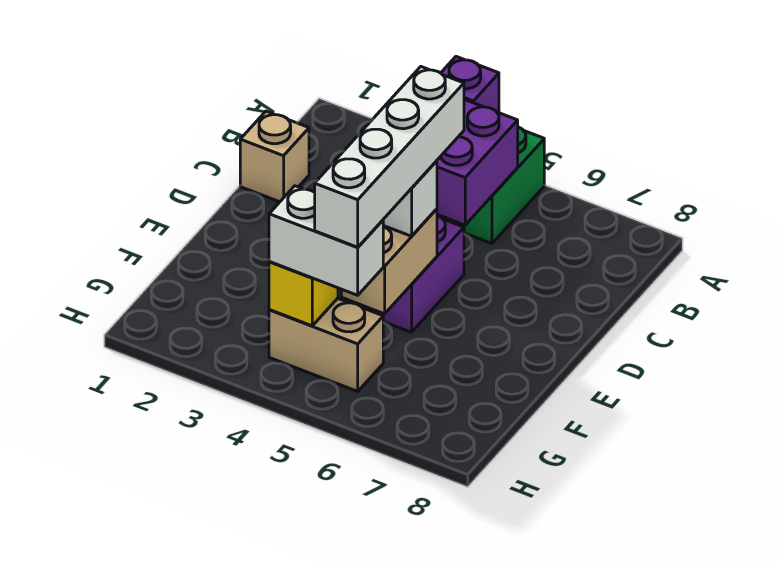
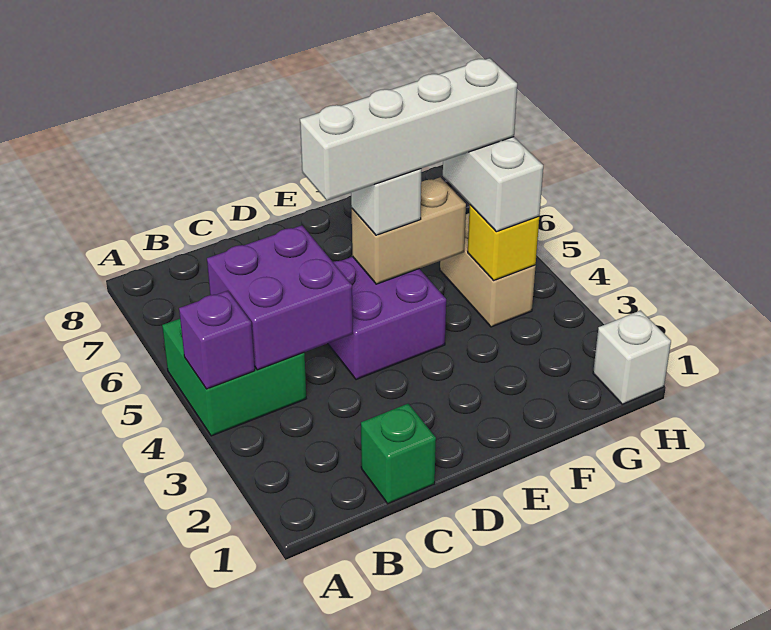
tan brick C1 level 1 -> green brick C1 level 1
none -> white brick H1 level 1

